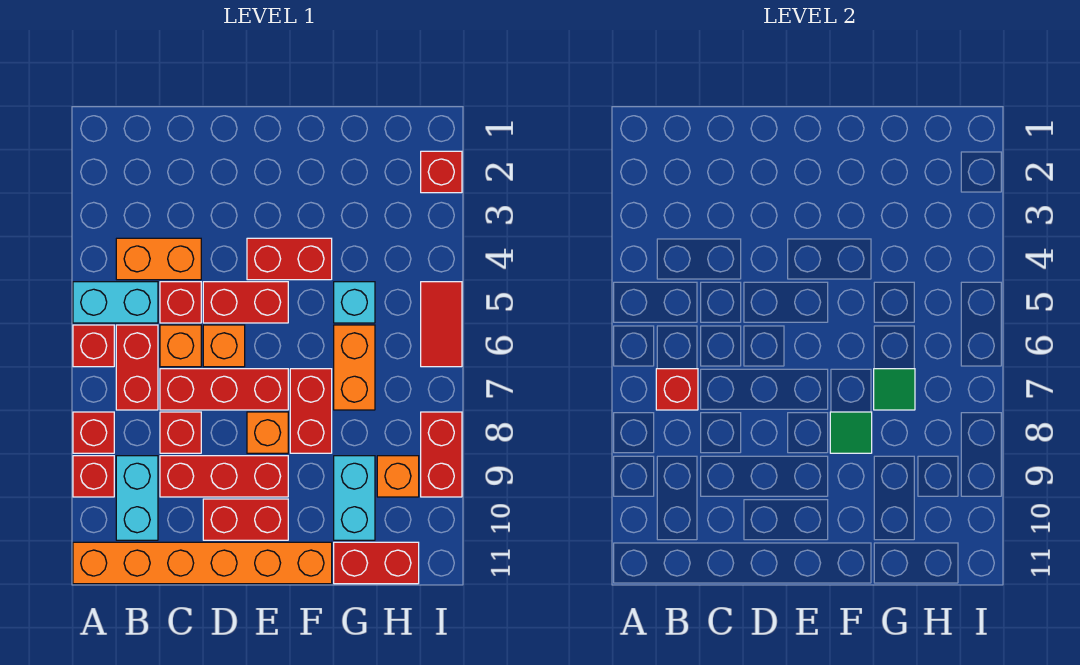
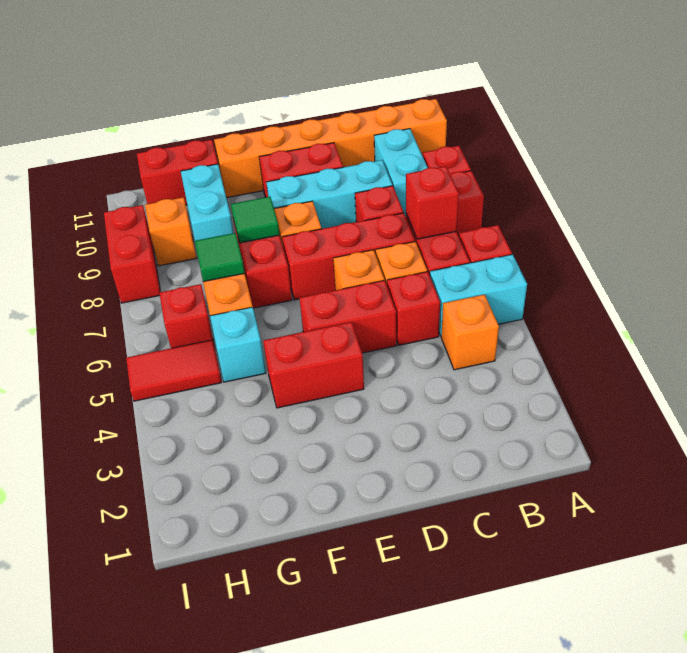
orange brick B4:C4 level 1 -> orange brick B4 level 1
red brick C9:E9 level 1 -> cyan brick C9:E9 level 1
red brick I2 level 1 -> red brick H6 level 1
red tile I5:I6 level 1 -> red tile H5:I5 level 1

